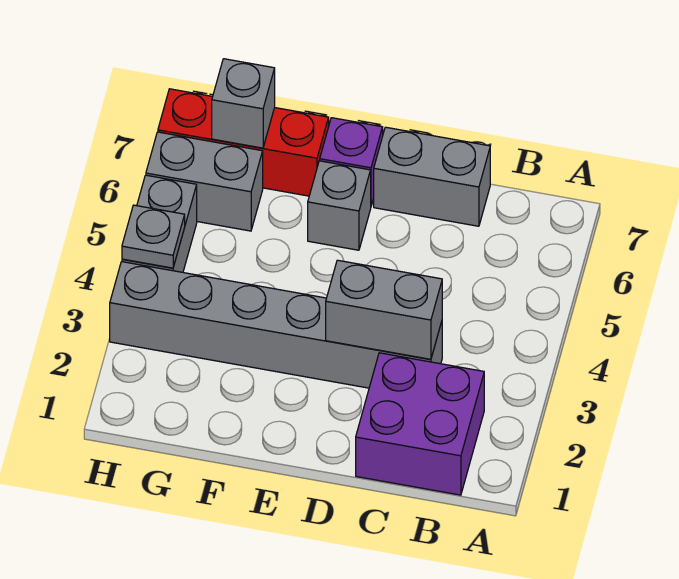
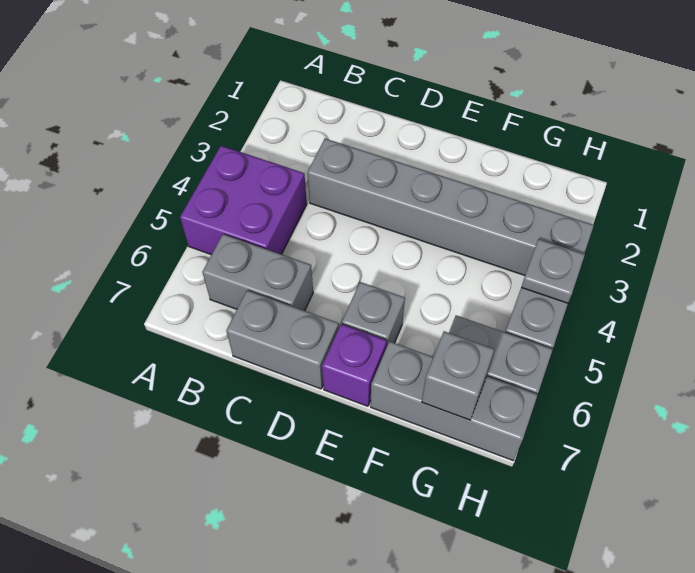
purple brick B1:C2 level 1 -> purple brick A4:B5 level 1
grey brick C3:D3 level 2 -> grey brick B6:C6 level 1
red brick F7:H7 level 1 -> grey brick F7:H7 level 1

